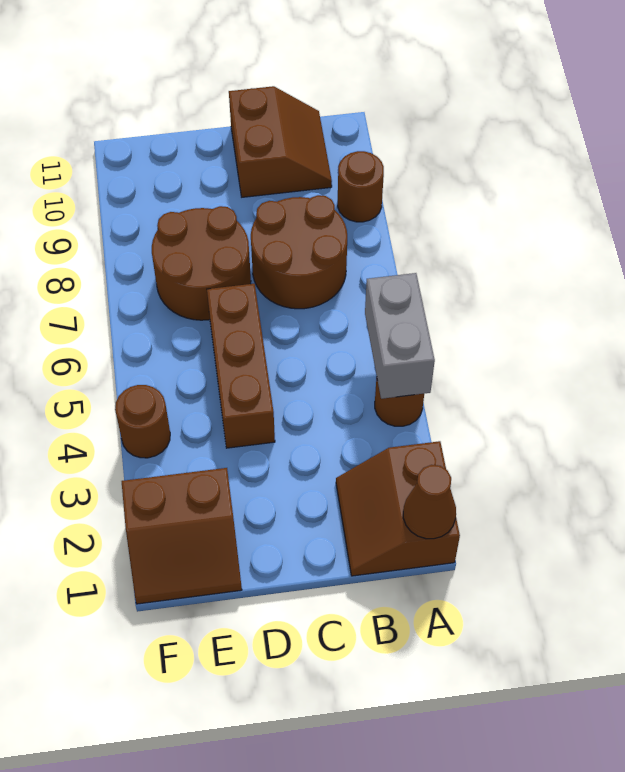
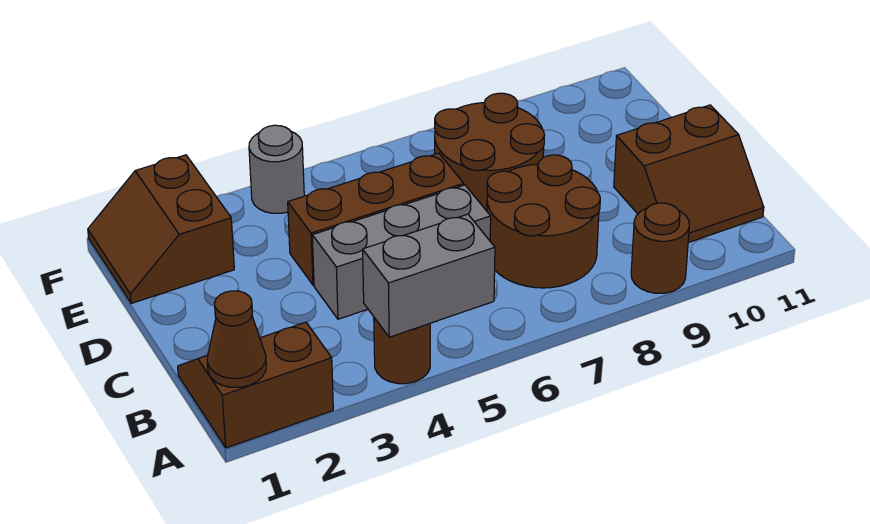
none -> grey brick C4:C6 level 1
brown round brick F4 level 1 -> grey round brick F4 level 1

